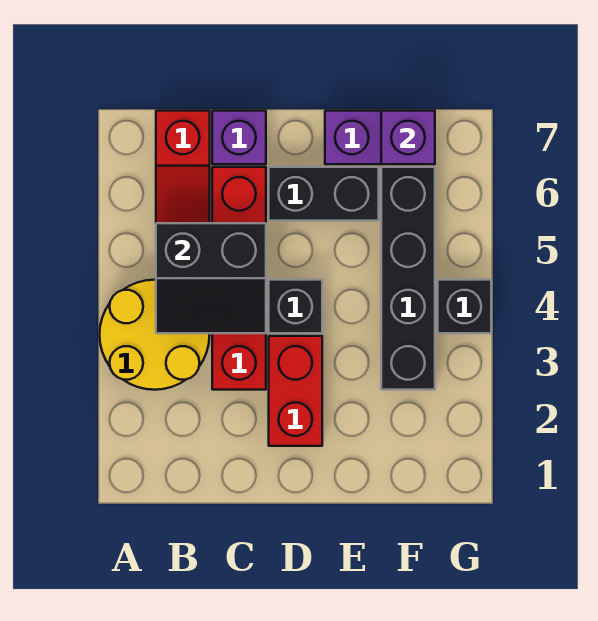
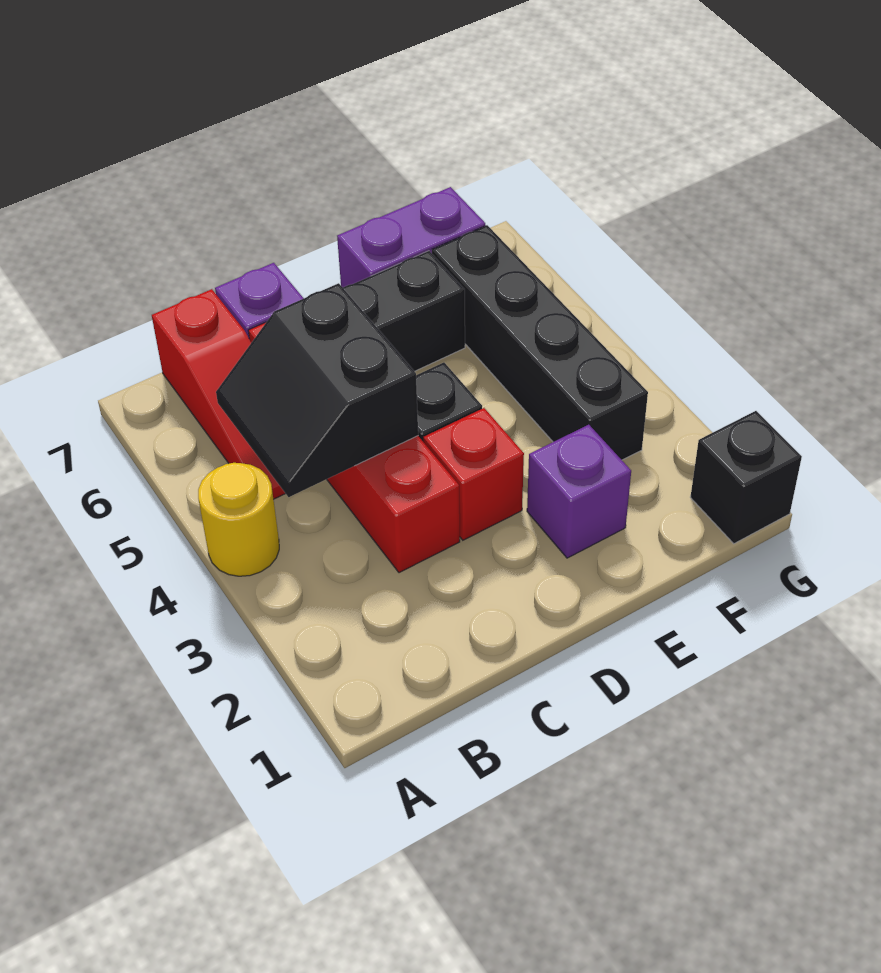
yellow round brick A3:B4 level 1 -> yellow round brick A4 level 1
black slope B4:C5 level 2 top 5 -> black slope B4:C5 level 2 top C
red brick D2:D3 level 1 -> red brick D3 level 1
purple brick F7 level 2 -> purple brick E2 level 1
black brick G4 level 1 -> black brick G1 level 1

